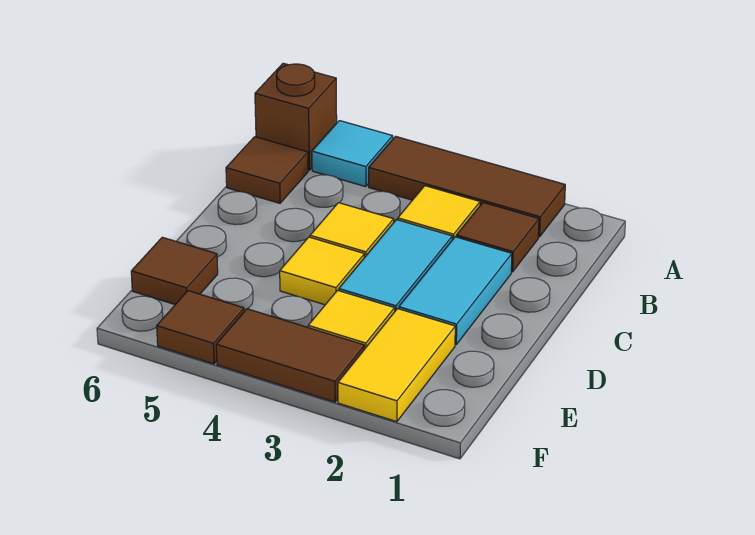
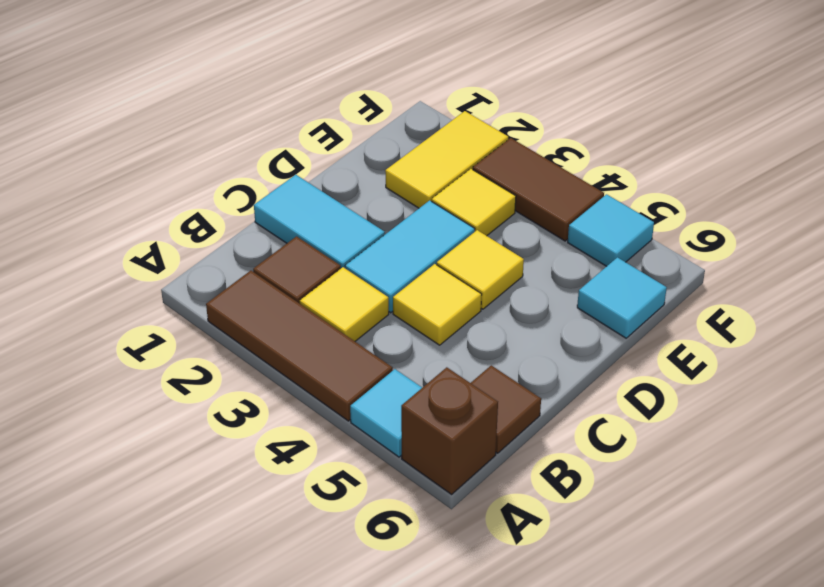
cyan tile C2:D2 level 1 -> cyan tile C1:C2 level 1
brown tile E6 level 1 -> cyan tile E6 level 1
brown tile F5 level 1 -> cyan tile F5 level 1

